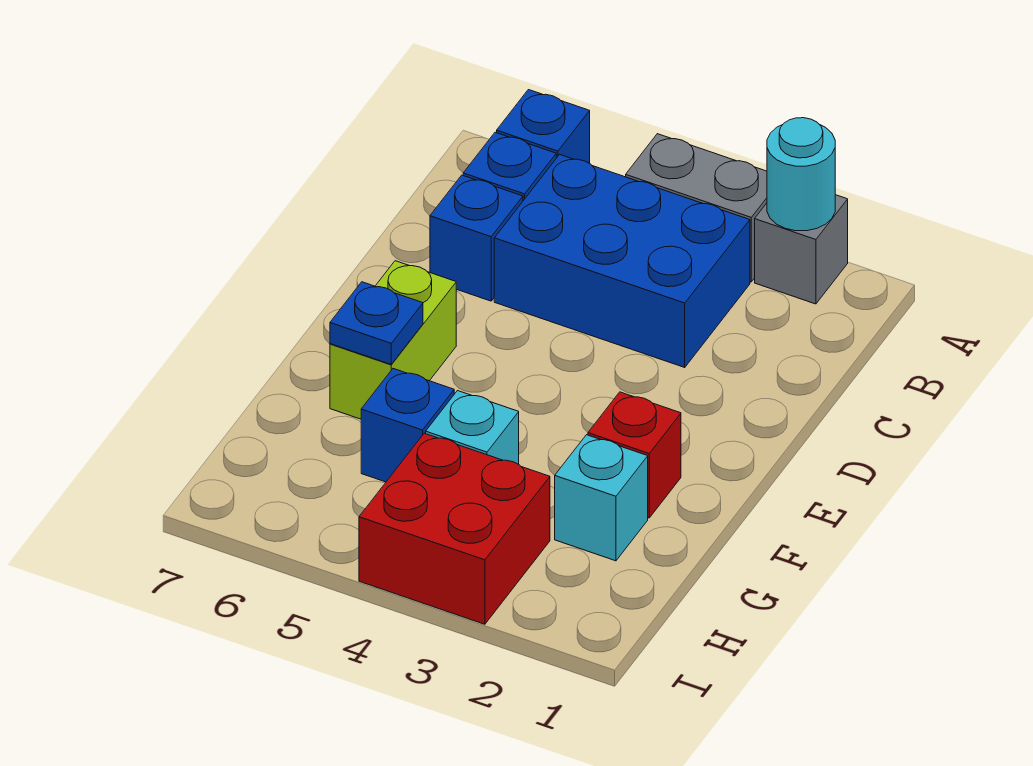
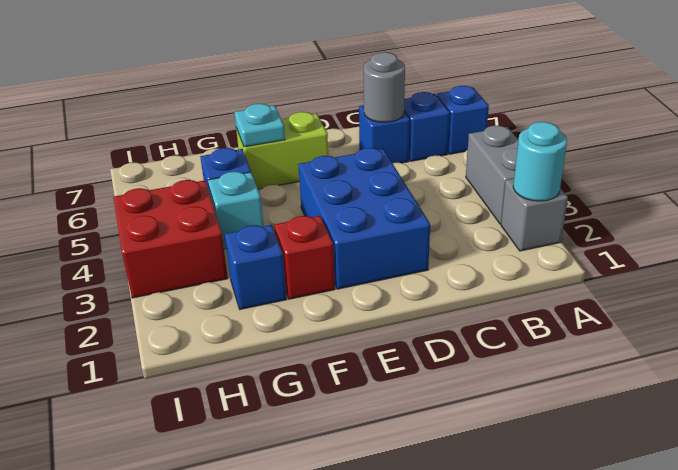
blue brick B3:C5 level 1 -> blue brick D2:E4 level 1
none -> grey round brick C6 level 2
blue plate F6 level 2 -> cyan plate F6 level 2
cyan brick G2 level 1 -> blue brick G2 level 1

